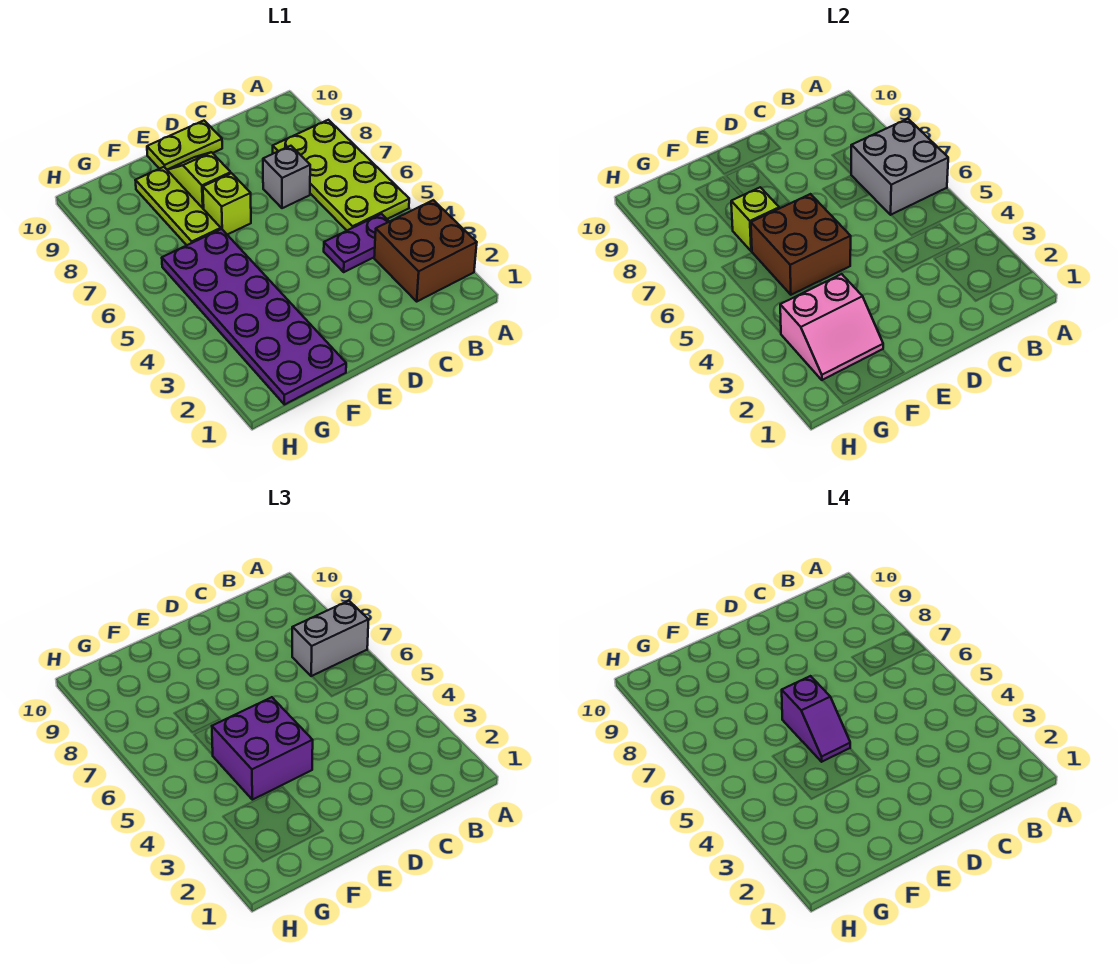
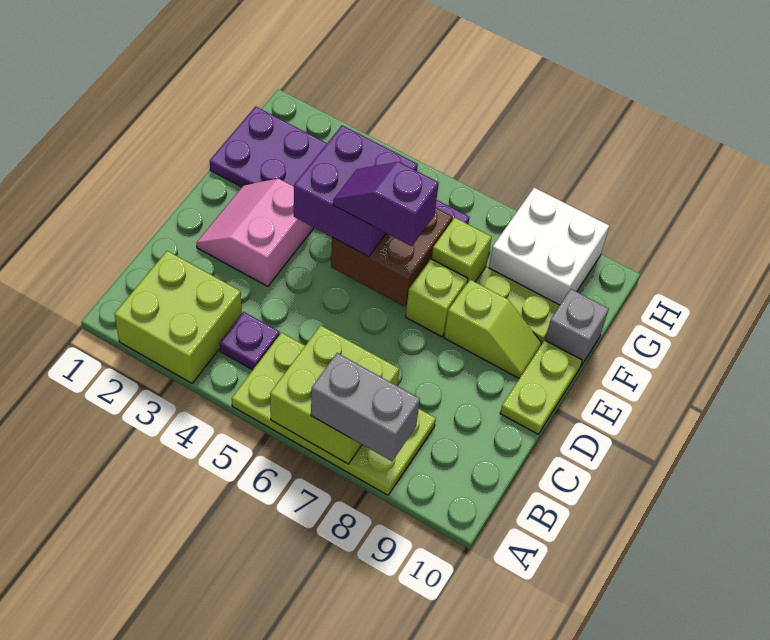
brown brick A2:B3 level 1 -> lime brick A2:B3 level 1
grey brick A6:B7 level 2 -> lime brick A6:B7 level 2
grey brick A7:B7 level 3 -> grey brick A7:A8 level 3
purple plate B4:C4 level 1 -> purple plate B4 level 1
grey brick C7 level 1 -> grey brick F10 level 1
pink slope F2:G3 level 2 top 3 -> pink slope D2:E3 level 1 top 3
none -> white brick G8:H9 level 1

